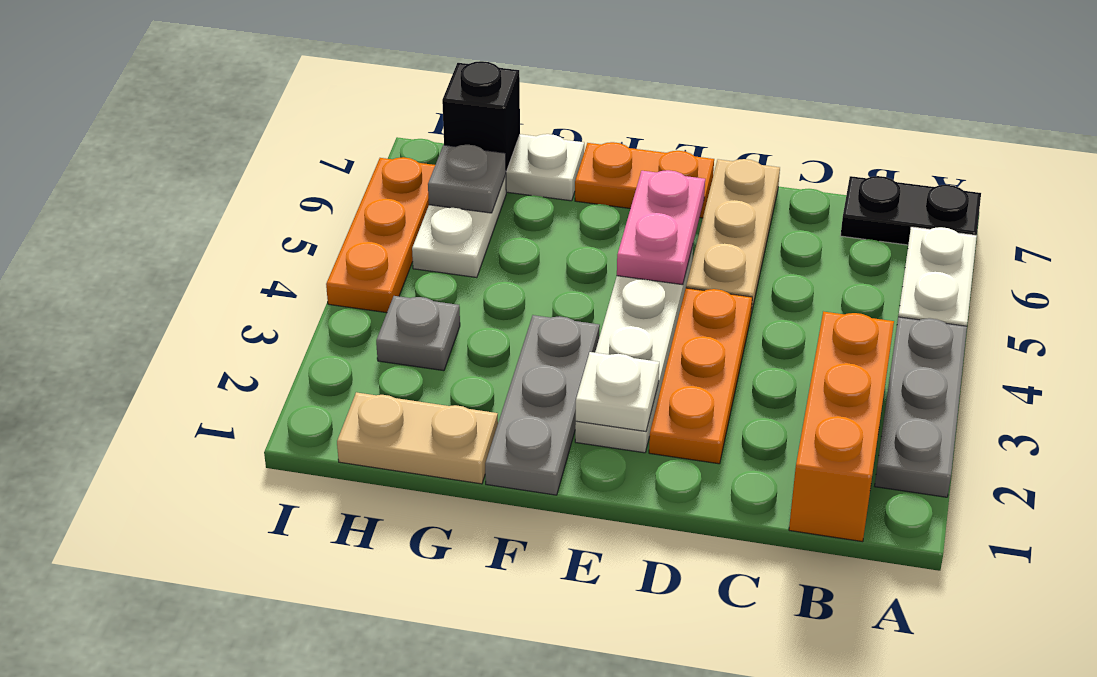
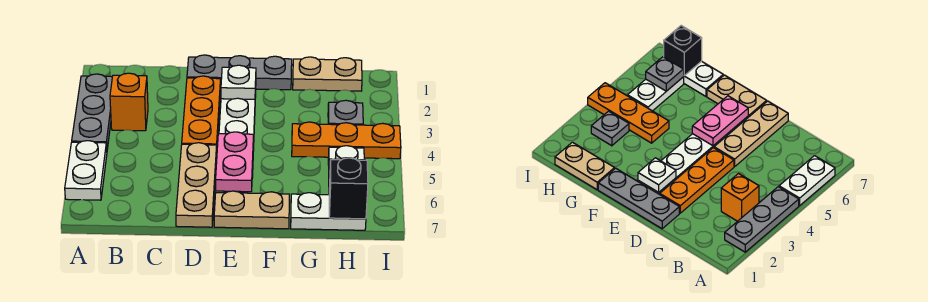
black plate A7:B7 level 1 -> none
orange brick B1:B3 level 1 -> orange brick B3 level 1
orange plate E7:F7 level 1 -> tan plate E7:F7 level 1
grey plate F1:F3 level 1 -> grey plate D1:F1 level 1
orange plate I4:I6 level 1 -> orange plate G4:I4 level 1

